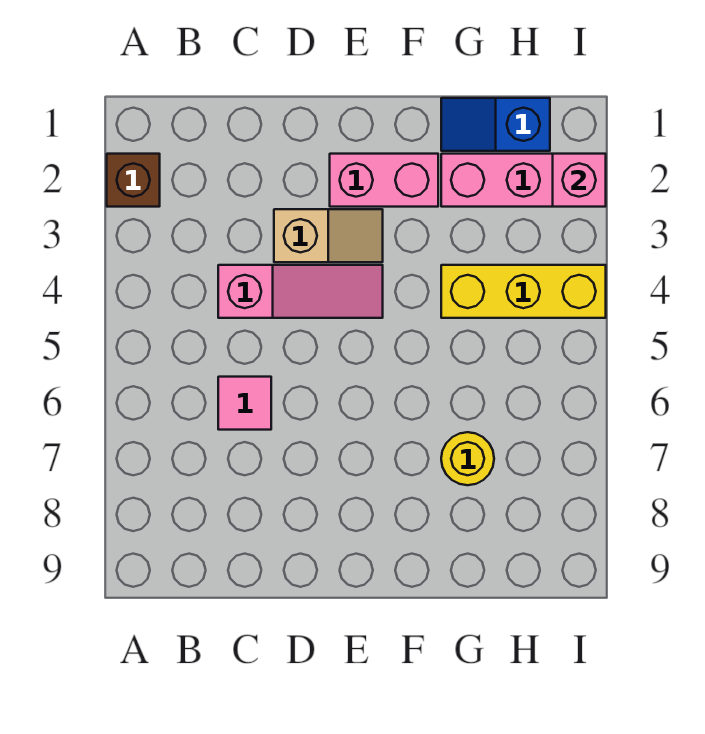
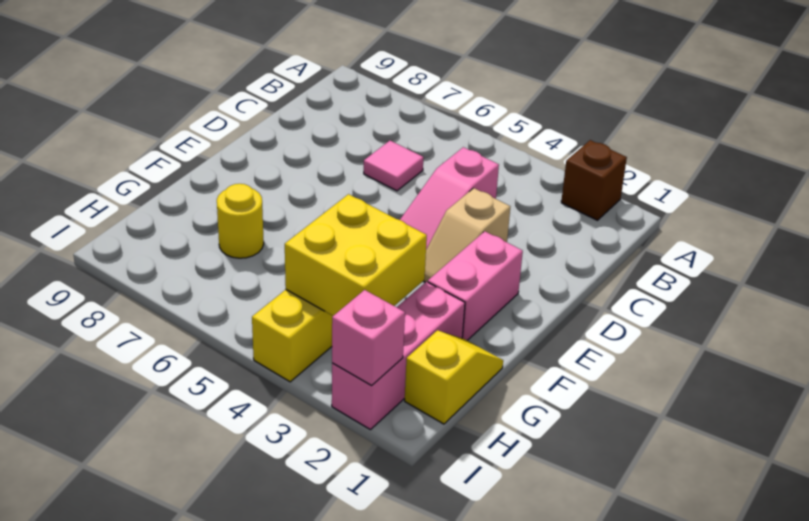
blue slope G1:H1 level 1 top H -> yellow slope G1:H1 level 1 top H
none -> yellow brick G3:H4 level 2

